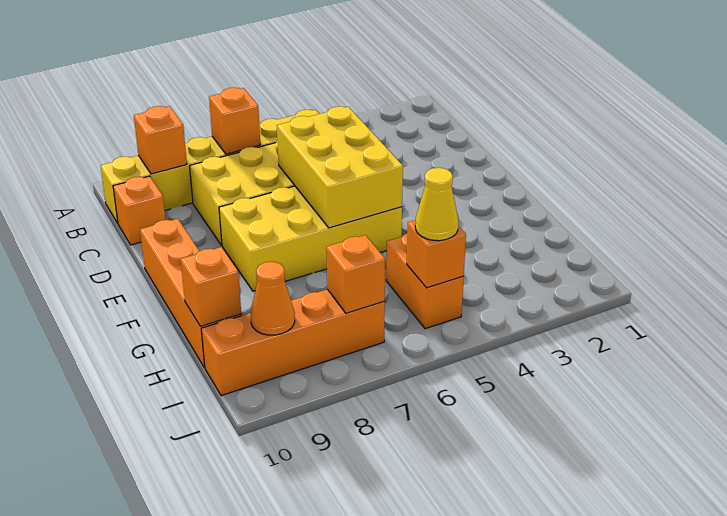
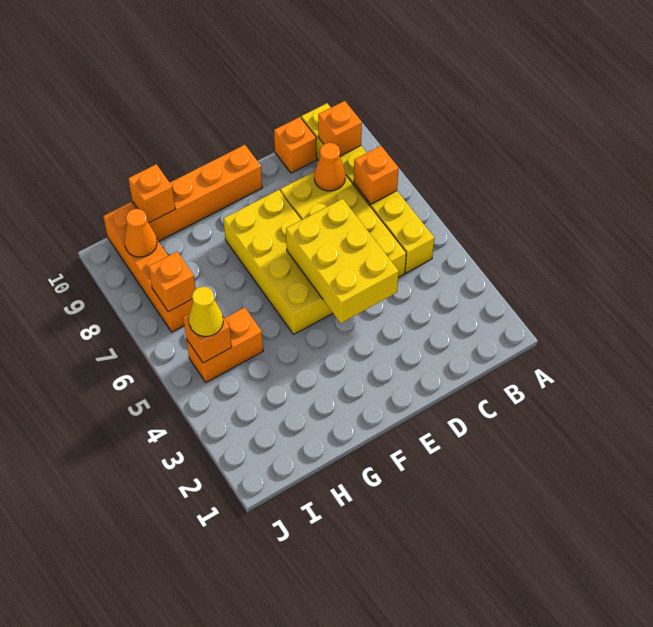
none -> orange cone C8 level 2
yellow brick D5:F6 level 2 -> yellow brick D4:E6 level 2

